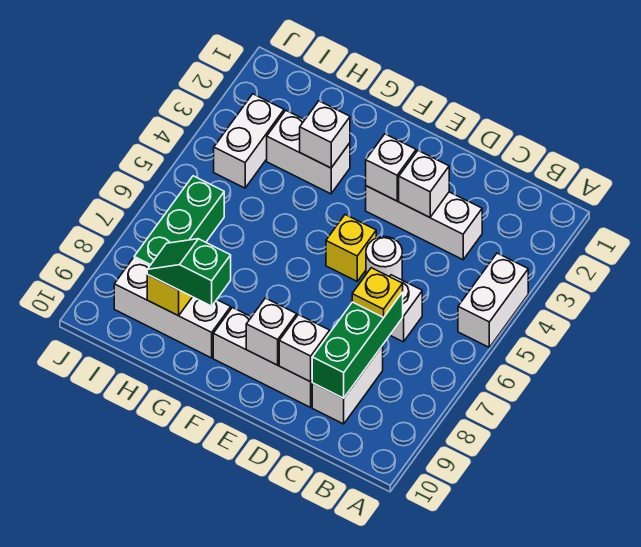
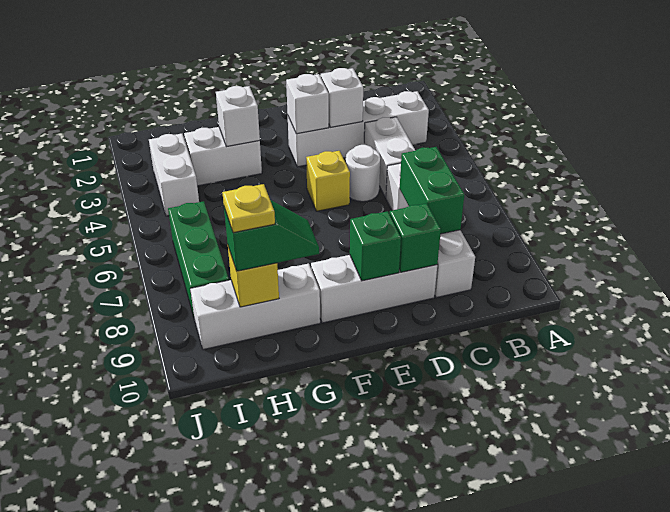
white brick A4:A5 level 1 -> white brick C4:C5 level 1
white brick C3:E3 level 1 -> white brick B3:E3 level 1
green brick C7:C9 level 2 -> green brick C7:C8 level 2
yellow plate C7 level 3 -> yellow plate H9 level 4
white brick D9 level 2 -> green brick D9 level 2
white brick E9 level 2 -> green brick E9 level 2
green slope G9:H9 level 3 top G -> green slope G9:H9 level 3 top H

